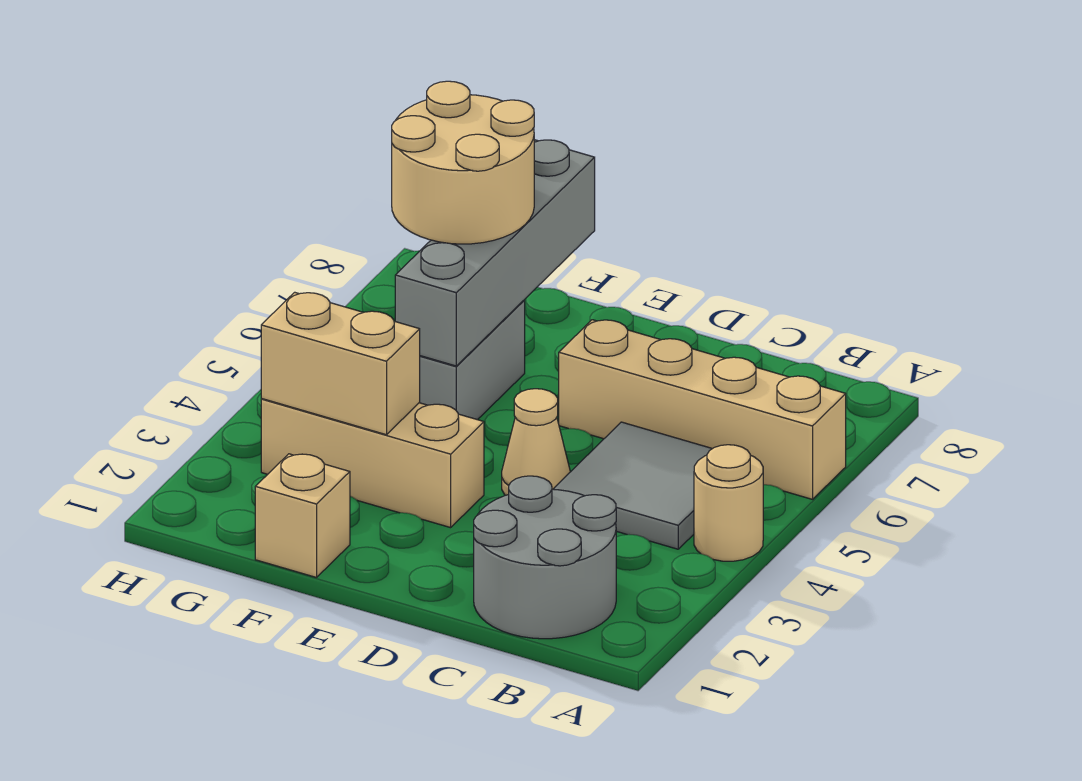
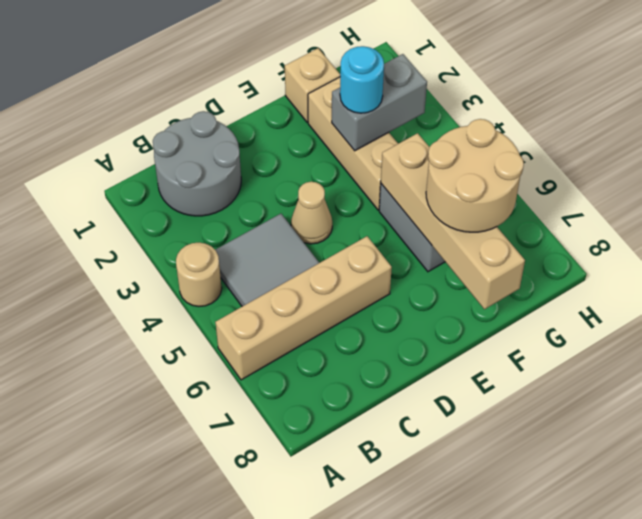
tan brick E3:G3 level 1 -> tan brick F2:F4 level 1
tan brick F3:G3 level 2 -> grey brick F3:G3 level 2
none -> cyan round brick F3 level 3
grey brick F5:F8 level 2 -> tan brick F5:F8 level 2

